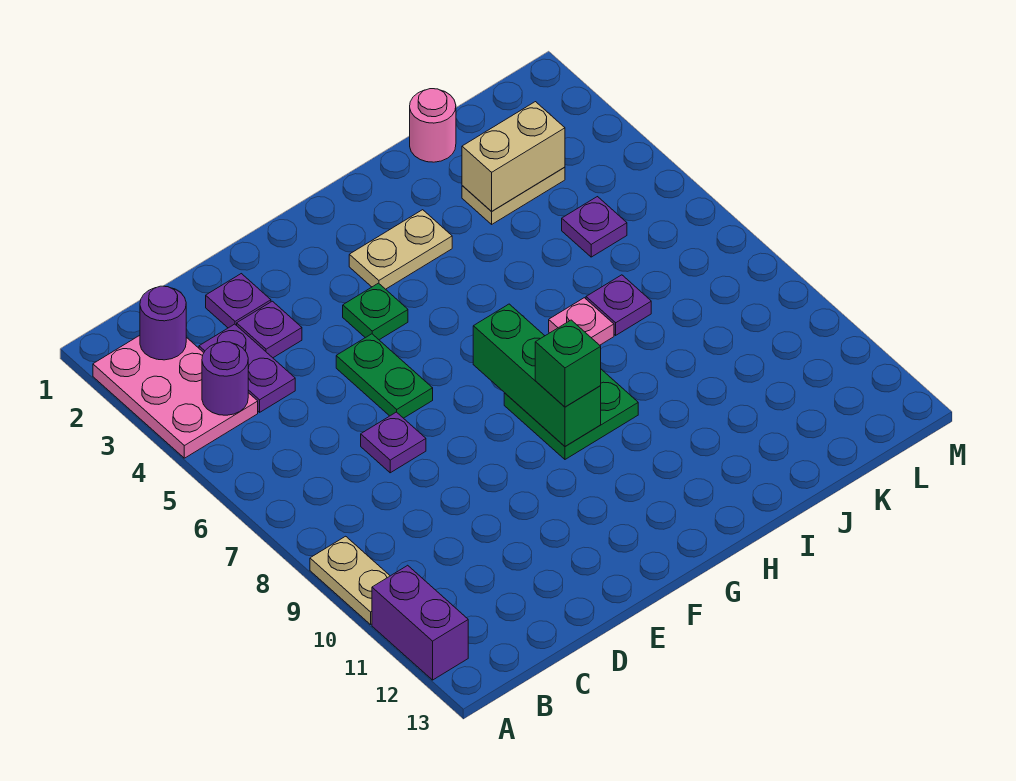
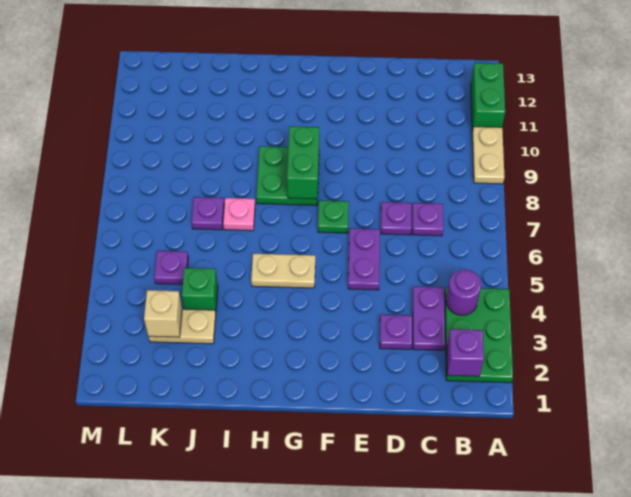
pink plate A2:B4 level 1 -> green plate A2:B4 level 1
purple brick A11:A12 level 1 -> green brick A11:A12 level 1
purple round brick B2 level 2 -> purple brick B2 level 2
purple plate D2 level 1 -> purple plate C7 level 1
green plate E5:E6 level 1 -> purple plate E5:E6 level 1
green plate F4 level 1 -> green plate F7 level 1
tan plate G3:H3 level 1 -> tan plate G5:H5 level 1
green brick G7:G9 level 2 -> green brick G8:G9 level 2
green brick G9 level 3 -> green brick J4 level 1
pink round brick J1 level 1 -> none
tan brick J3:K3 level 2 -> tan brick K3 level 2

